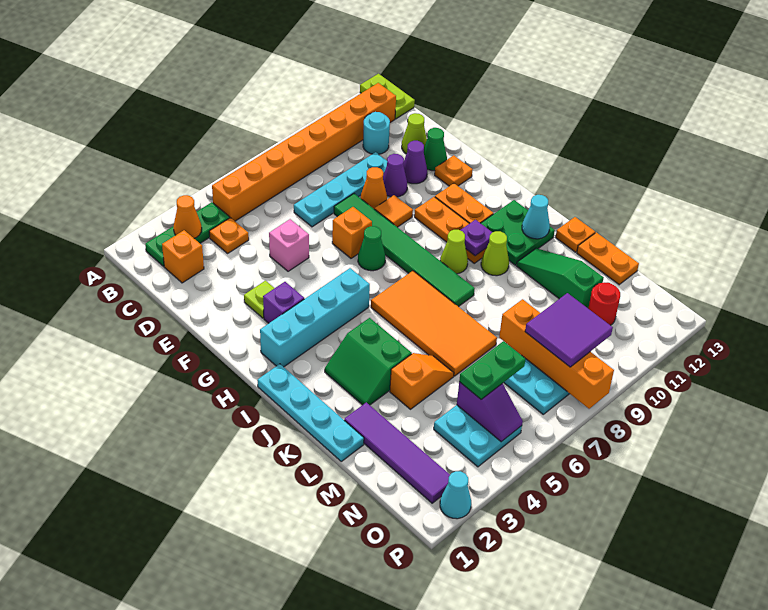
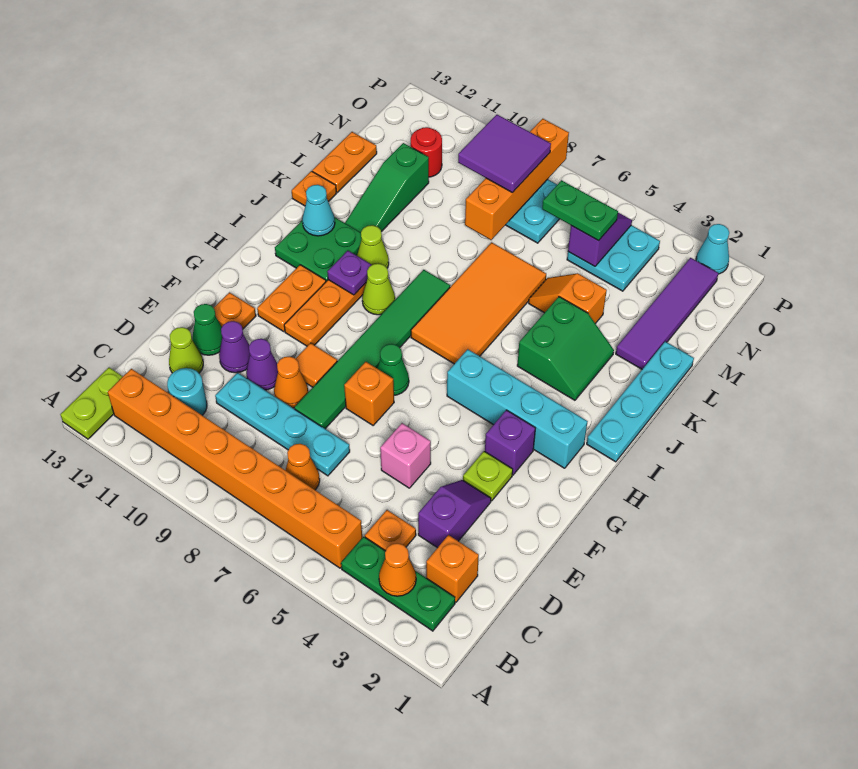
none -> orange cone C7 level 1
none -> purple slope D3:E3 level 1 top D

